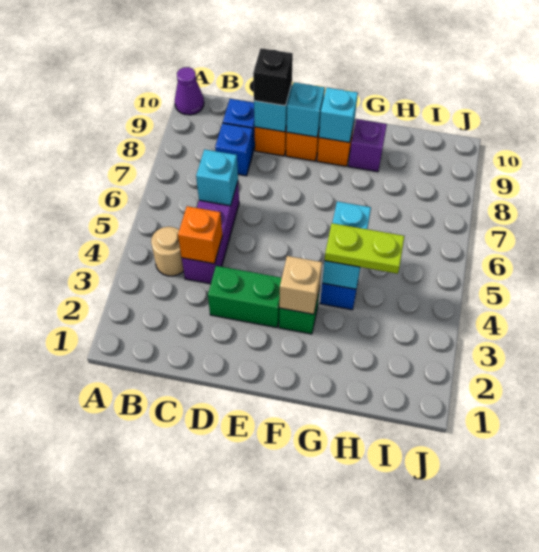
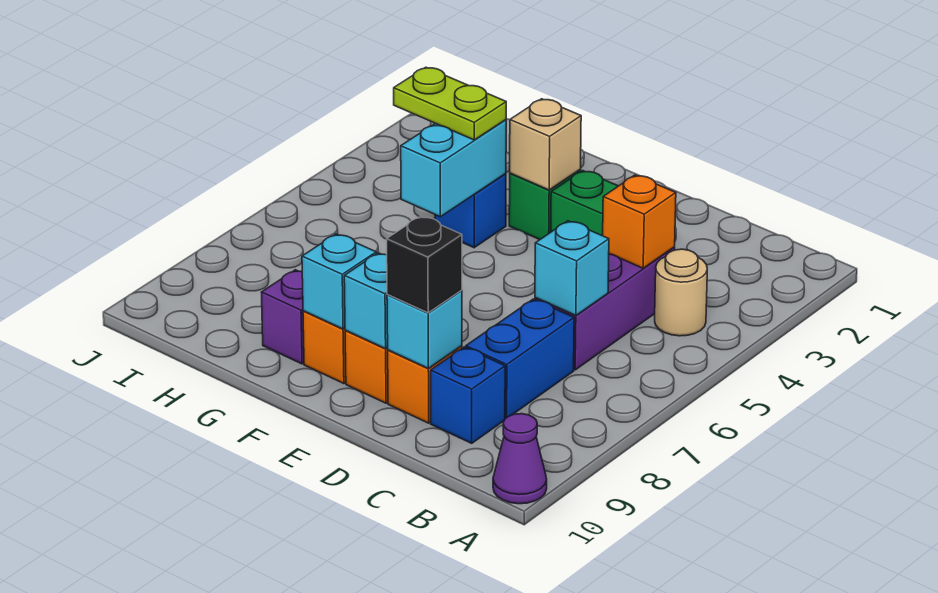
blue brick C8 level 1 -> blue brick C7:C8 level 1

